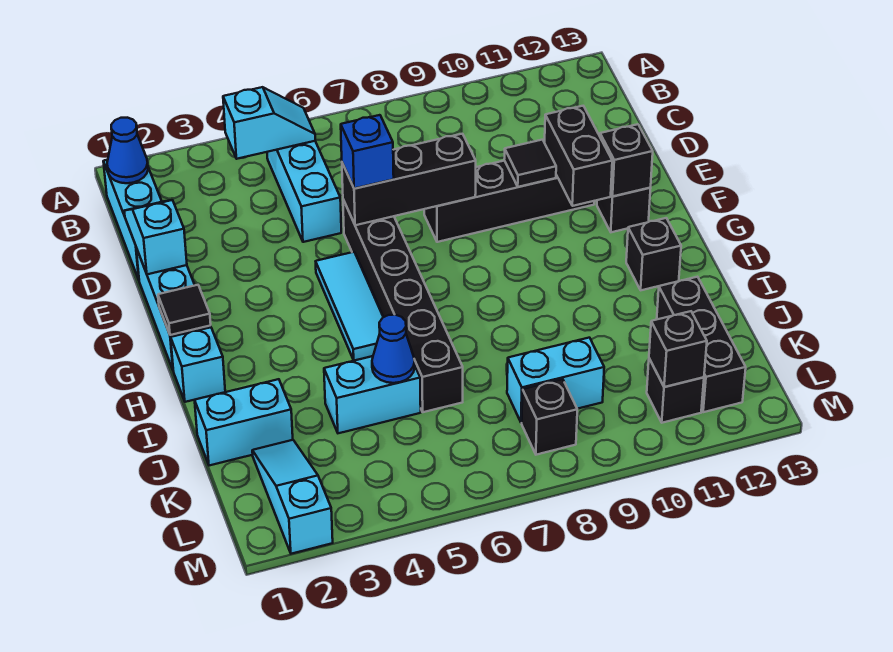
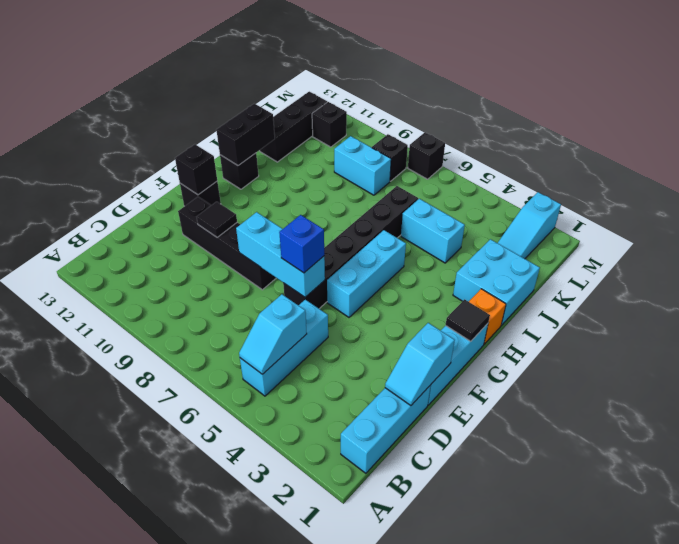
blue cone B1 level 2 -> none
cyan slope B4:B5 level 2 top 4 -> cyan slope B5:C5 level 2 top C
black brick E6:E8 level 2 -> cyan brick E6:E8 level 2
black brick E11:F11 level 2 -> black brick H12:I12 level 2
cyan tile F5:H5 level 1 -> cyan brick F5:H5 level 1
cyan brick H1 level 1 -> orange brick H1 level 1
cyan brick J1:J2 level 1 -> cyan brick I1:J2 level 1
blue cone J5 level 2 -> none
black brick L11 level 2 -> black brick M7 level 1

